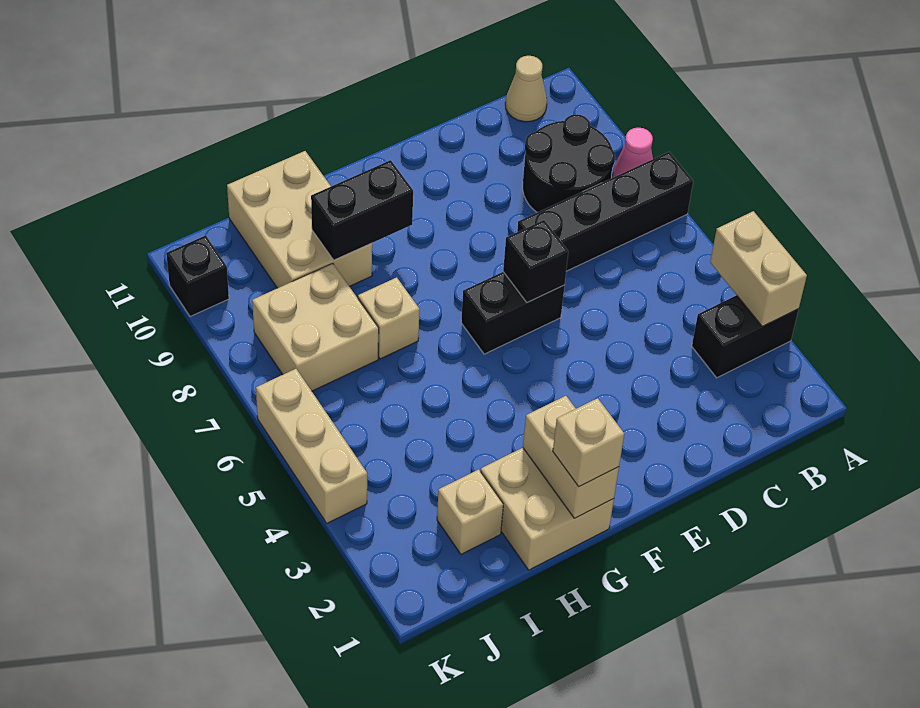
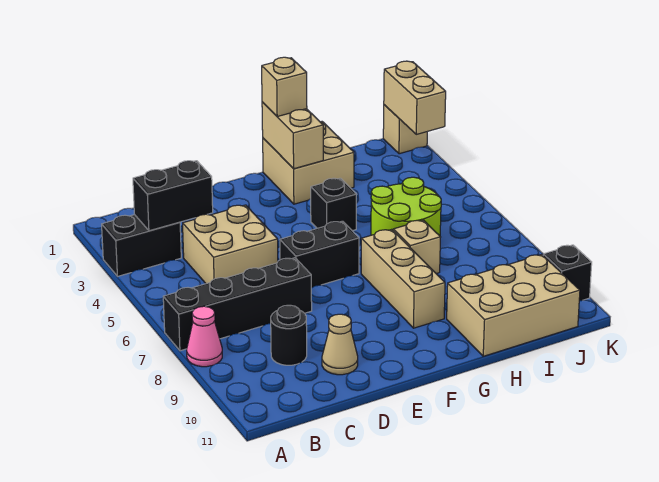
tan brick A3:A4 level 2 -> tan brick K1:K2 level 2
black round brick B8:C9 level 1 -> black round brick C9 level 1
tan cone B11 level 1 -> tan cone D10 level 1
black brick E6 level 2 -> black brick G4 level 1
black brick G9:H9 level 2 -> black brick B3:C3 level 2
none -> lime round brick H5:I6 level 1
tan brick H9:I11 level 1 -> tan brick H10:J11 level 1
tan brick I2 level 1 -> tan brick K1 level 1
tan brick I7:J8 level 1 -> tan brick C4:D5 level 1
tan brick K4:K6 level 1 -> tan brick G7:G9 level 1

